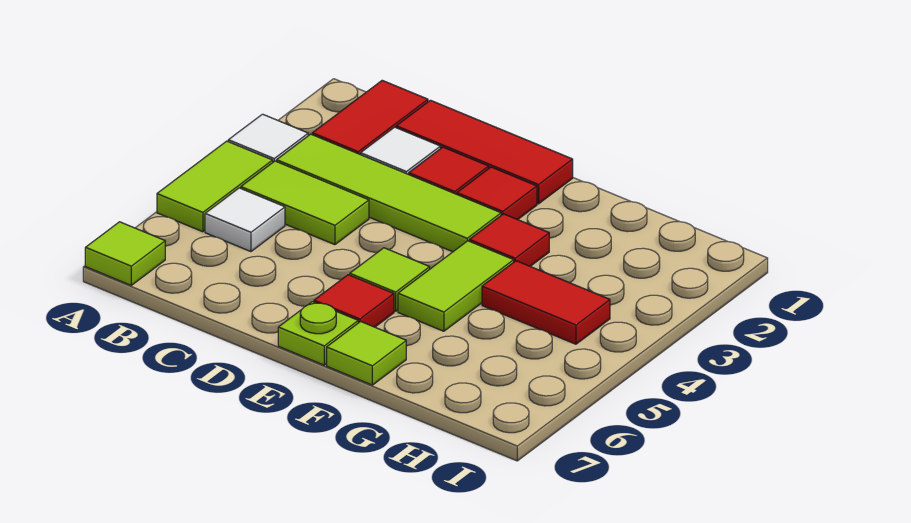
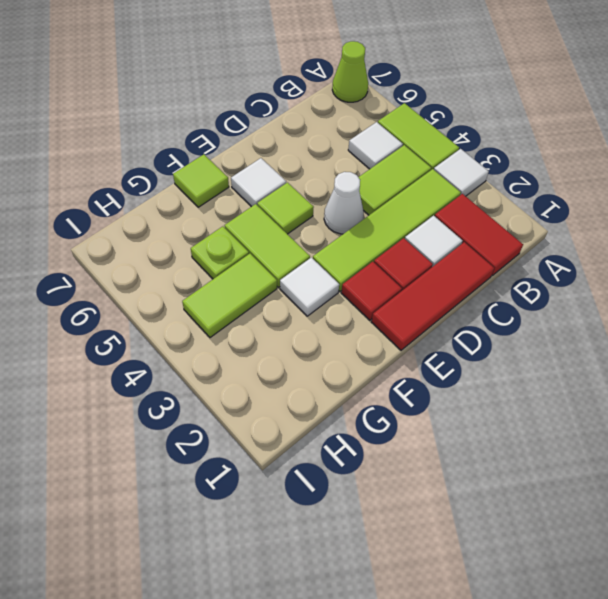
lime tile A7 level 1 -> lime cone A7 level 1
none -> white cone D4 level 1
red tile E6 level 1 -> white tile E6 level 1
lime plate E7 level 1 -> lime plate G5 level 1
red tile F3 level 1 -> white tile F3 level 1
red tile G4:H4 level 1 -> lime tile G4:H4 level 1

